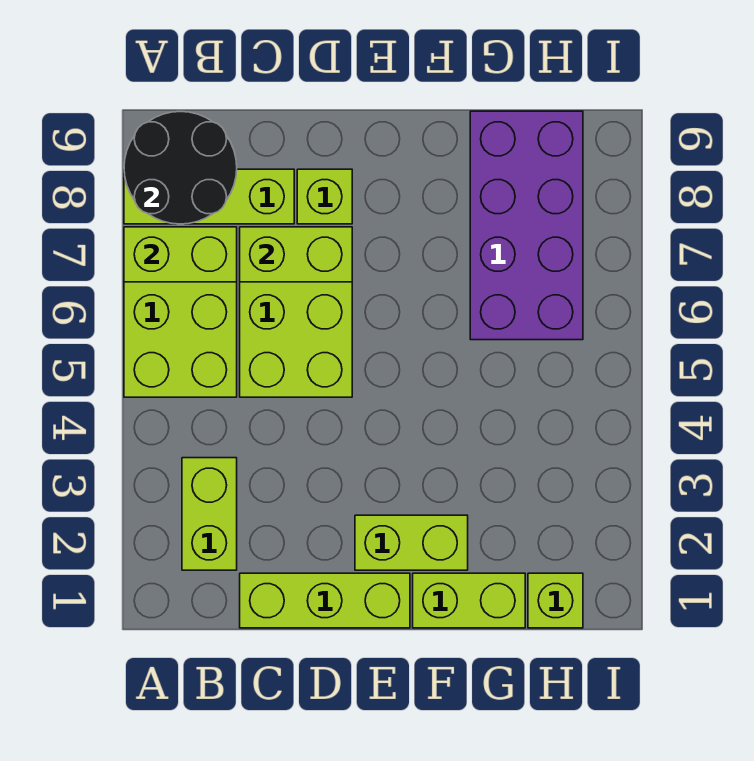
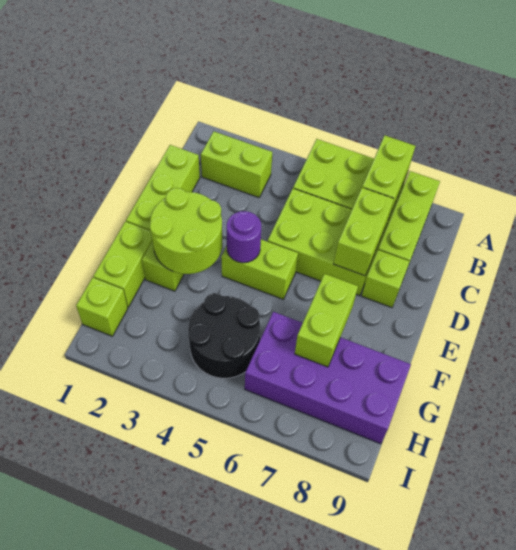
black round brick A8:B9 level 2 -> black round brick G4:H5 level 1
none -> lime round brick E2:F3 level 2
none -> lime brick E4:E5 level 1
none -> purple round brick E4 level 2
none -> lime brick F7:G7 level 2

